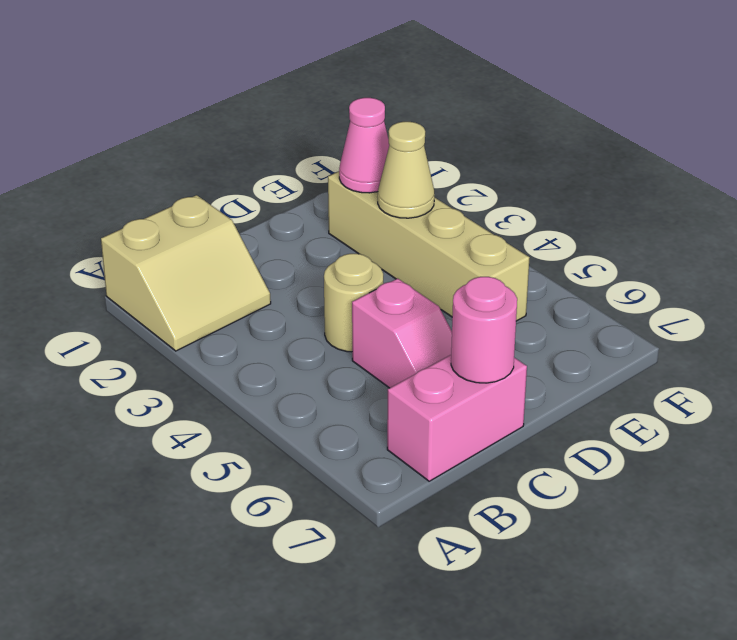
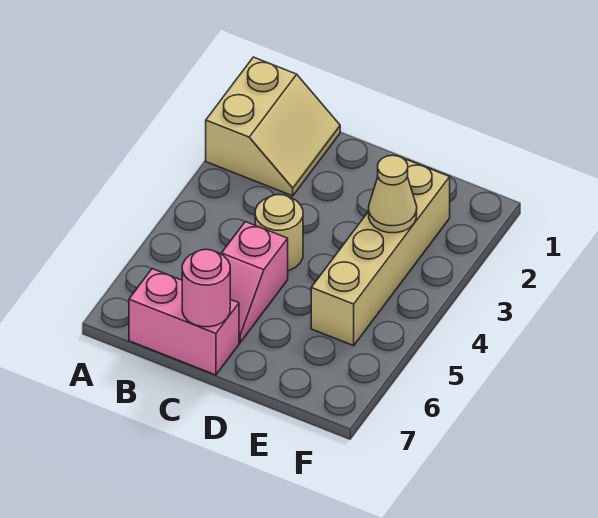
tan slope A1:B2 level 1 top 1 -> tan slope A1:B2 level 1 top A
pink cone E2 level 2 -> none

